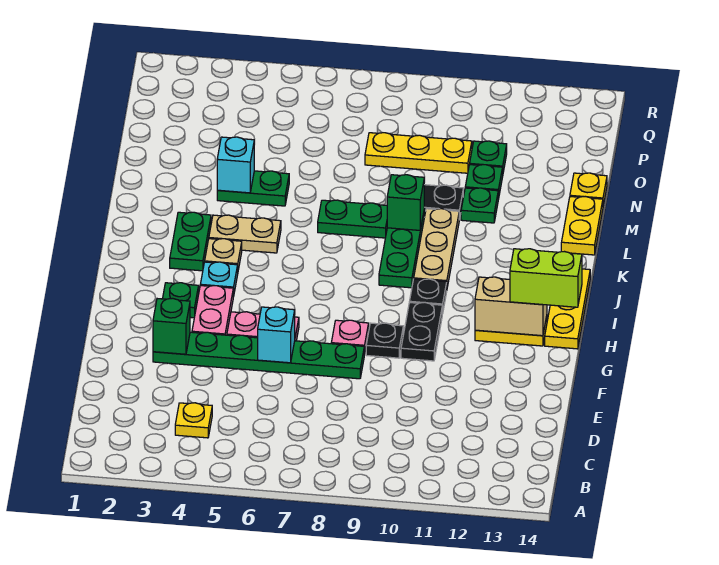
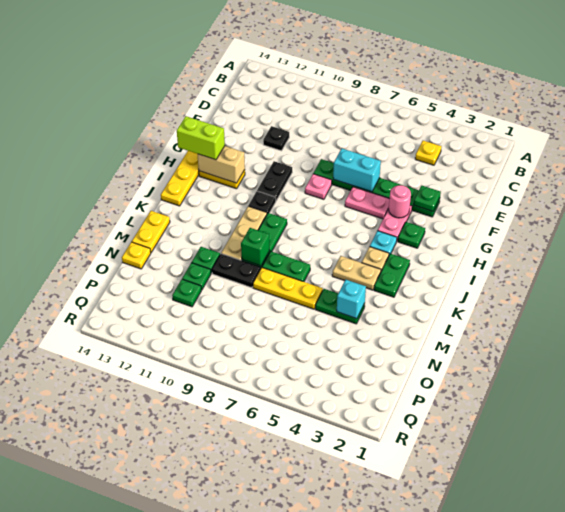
green brick F3 level 2 -> green plate F3 level 2
cyan brick F6 level 2 -> cyan brick F6:F7 level 2
none -> pink round brick G4 level 2
black plate G9 level 1 -> black plate E11 level 1
yellow plate O8:O10 level 1 -> yellow plate M6:M8 level 1

